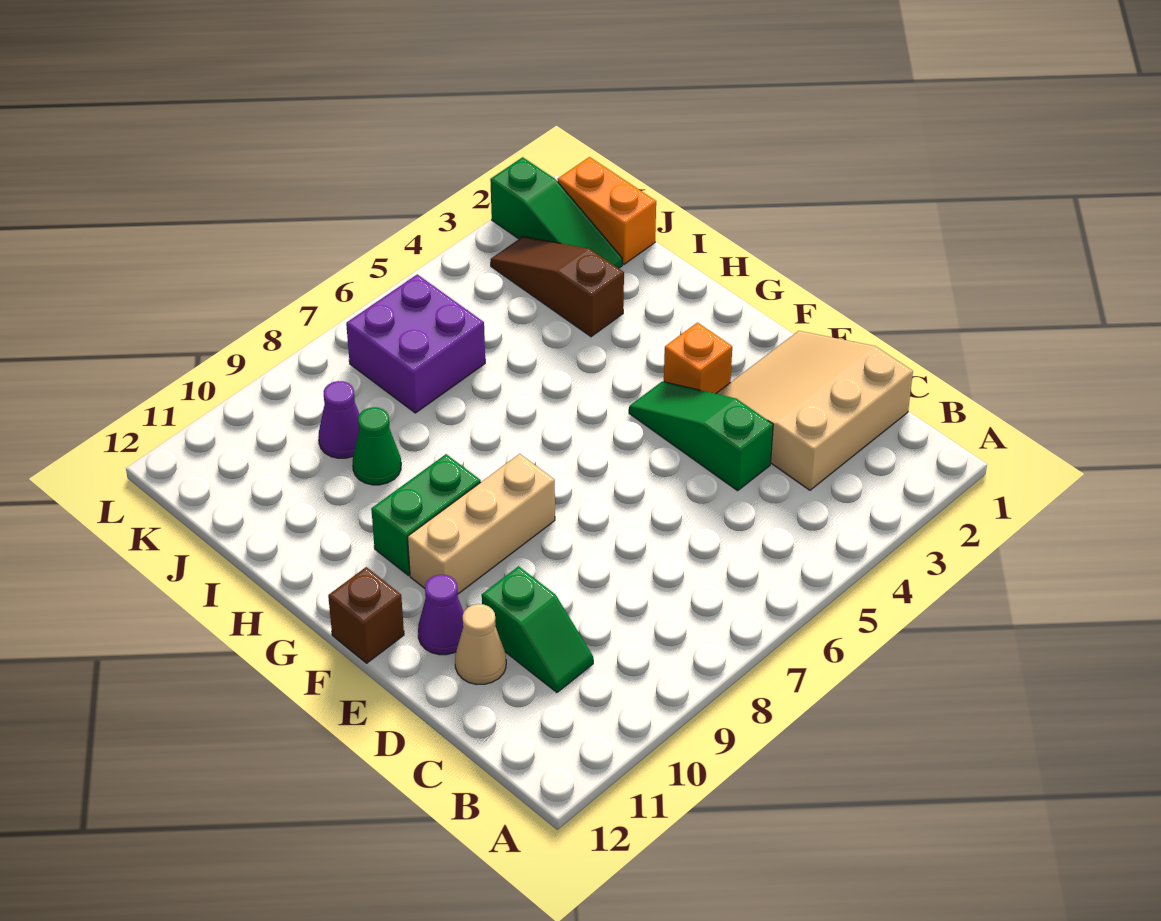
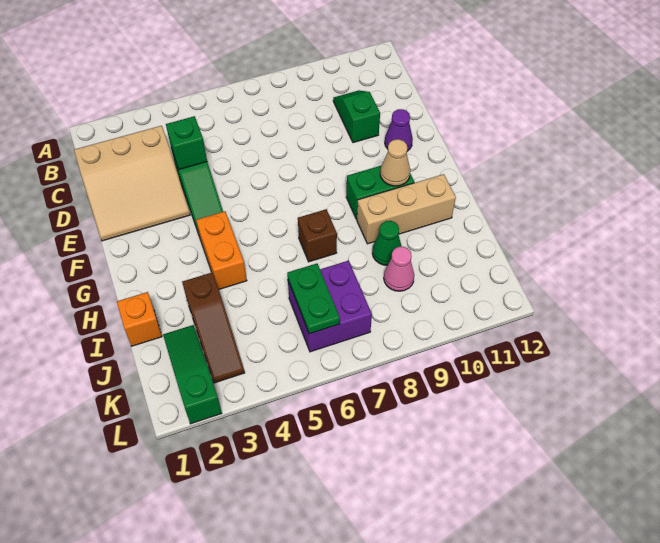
none -> green brick D4 level 2
tan cone D11 level 1 -> tan cone G10 level 2
orange brick F3 level 1 -> orange brick I1 level 1
tan brick F8:F10 level 1 -> tan brick H9:H11 level 1
brown brick F12 level 1 -> brown brick H7 level 1
orange brick J1:K1 level 1 -> orange brick G4:H4 level 1
none -> green plate J6:K6 level 2
purple cone J9 level 1 -> pink cone J9 level 1

